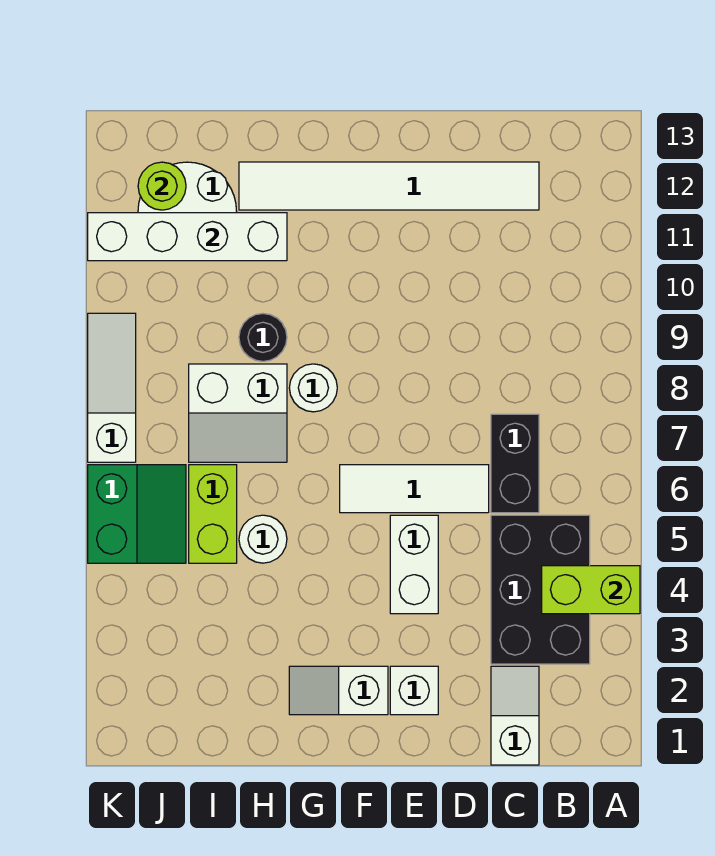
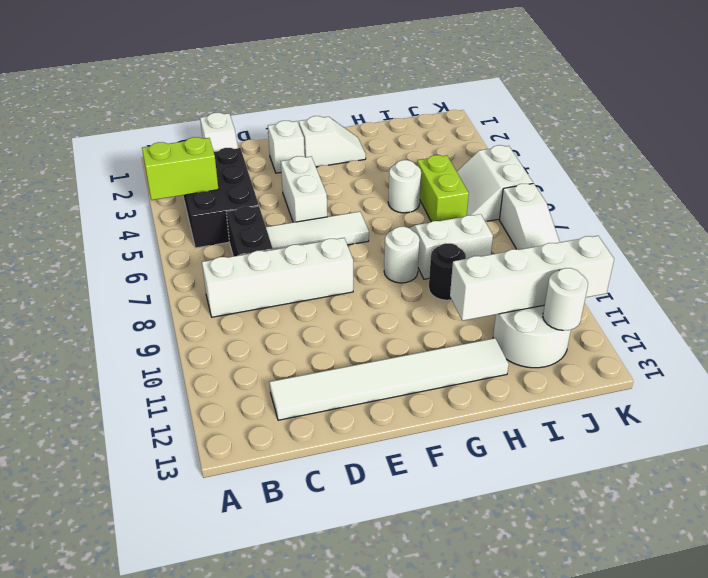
none -> white brick B8:E8 level 1
green slope J5:K6 level 1 top K -> white slope J5:K6 level 1 top K
lime round brick J12 level 2 -> white round brick J12 level 2

